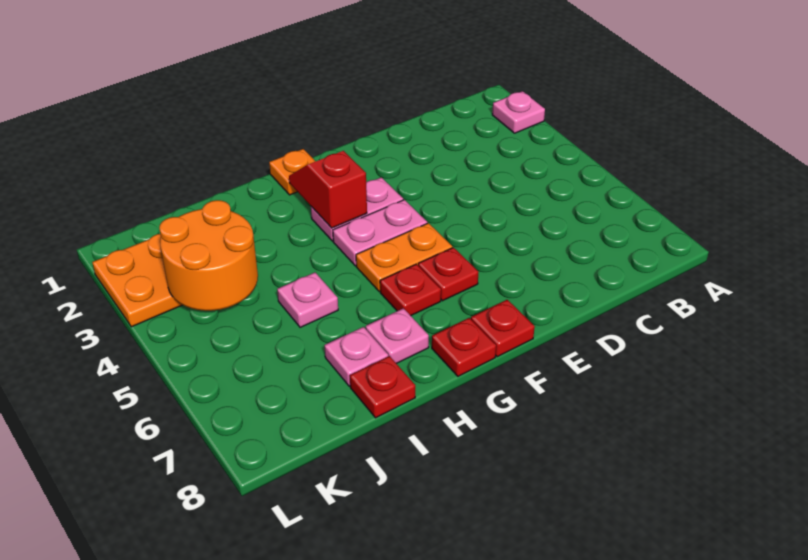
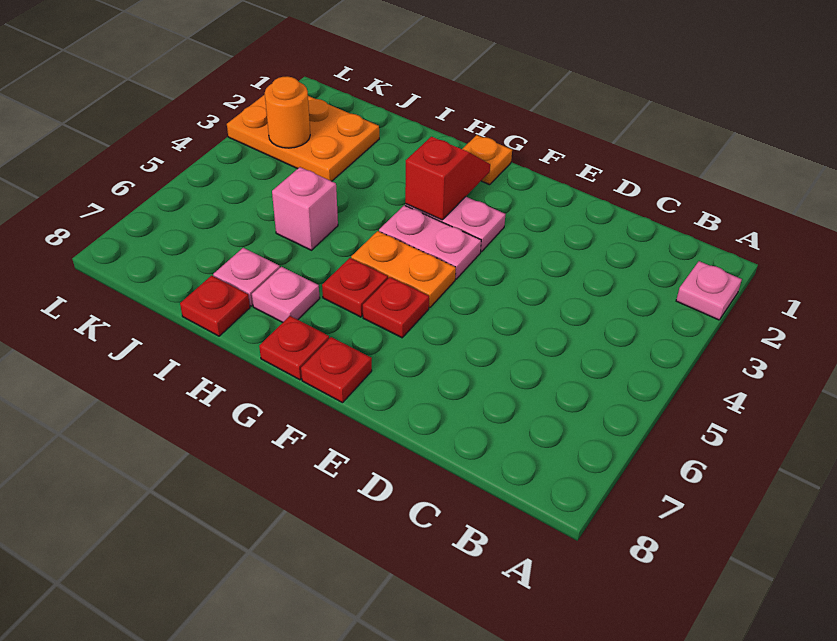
pink plate I5 level 1 -> pink brick I5 level 1
orange round brick J3:K4 level 2 -> orange round brick K3 level 2

